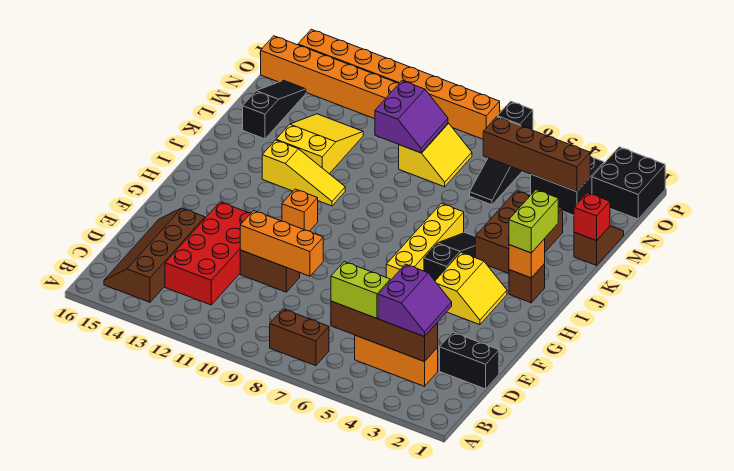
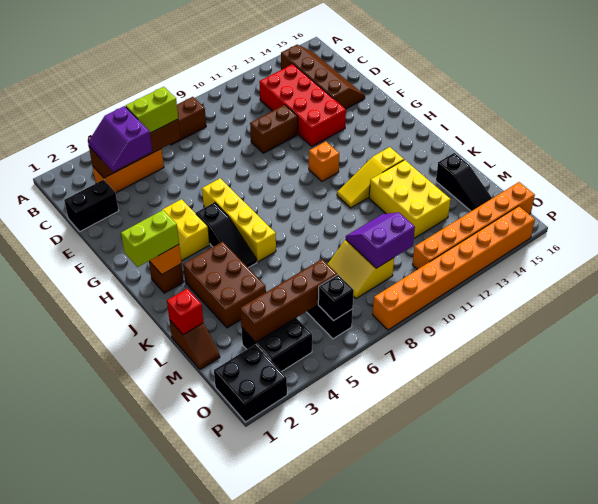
orange brick E9:E11 level 2 -> none
lime brick I2:J2 level 3 -> lime brick I1:I2 level 3
yellow slope K12:M13 level 1 top K -> yellow brick K12:M13 level 1
purple slope M9:N10 level 2 top 10 -> purple slope M9:N10 level 2 top N

